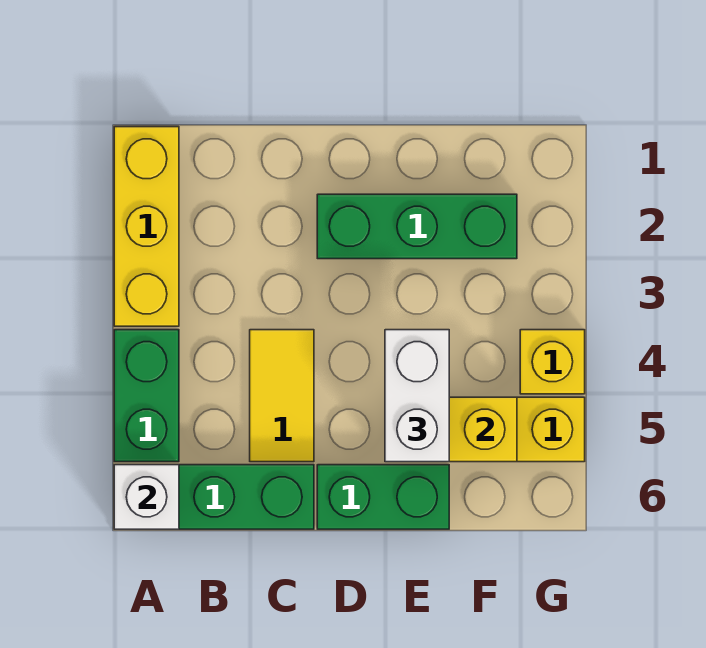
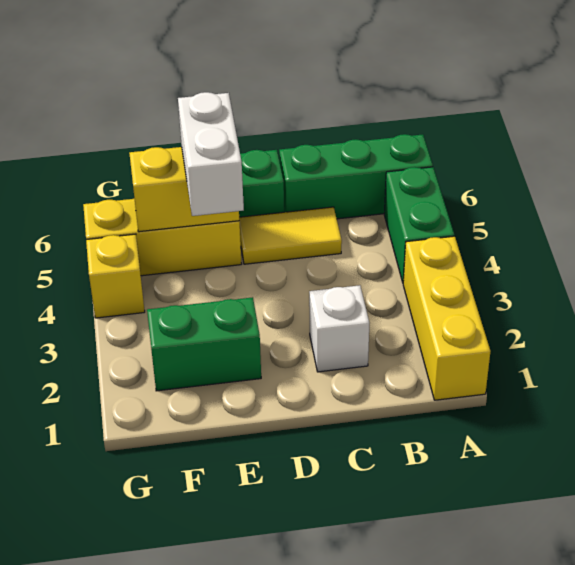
white brick A6 level 2 -> white brick C2 level 1
yellow tile C4:C5 level 1 -> yellow tile C5:D5 level 1
green brick D2:F2 level 1 -> green brick E2:F2 level 1

